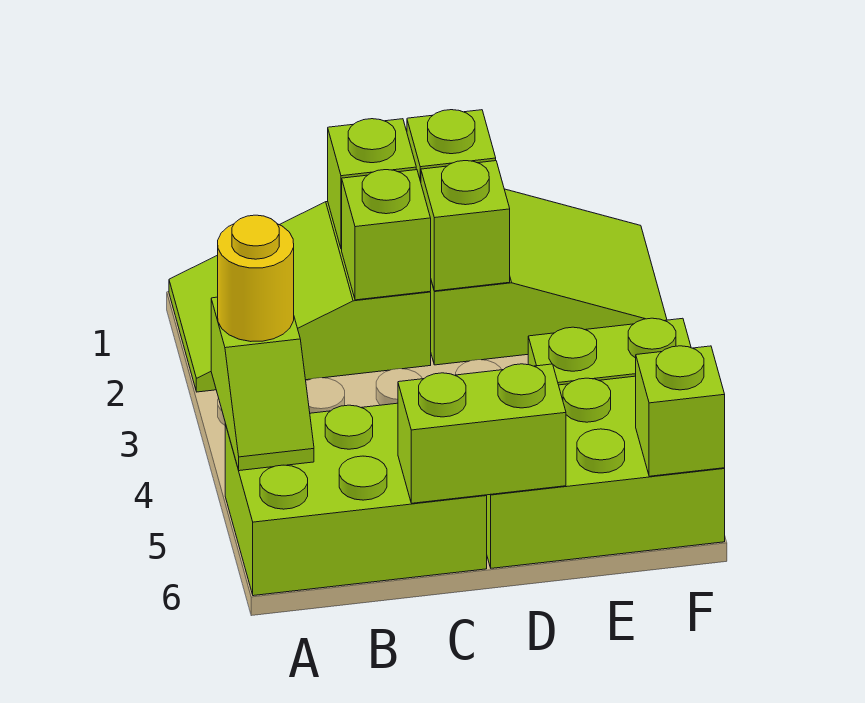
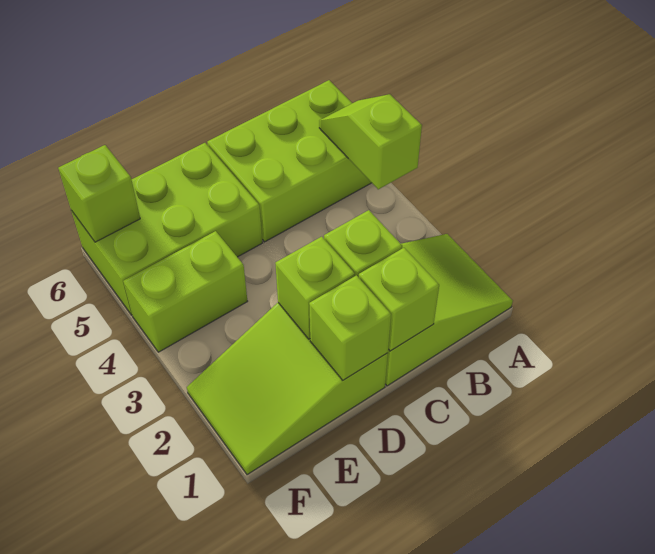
yellow round brick A4 level 3 -> none
lime brick C6:D6 level 2 -> none

